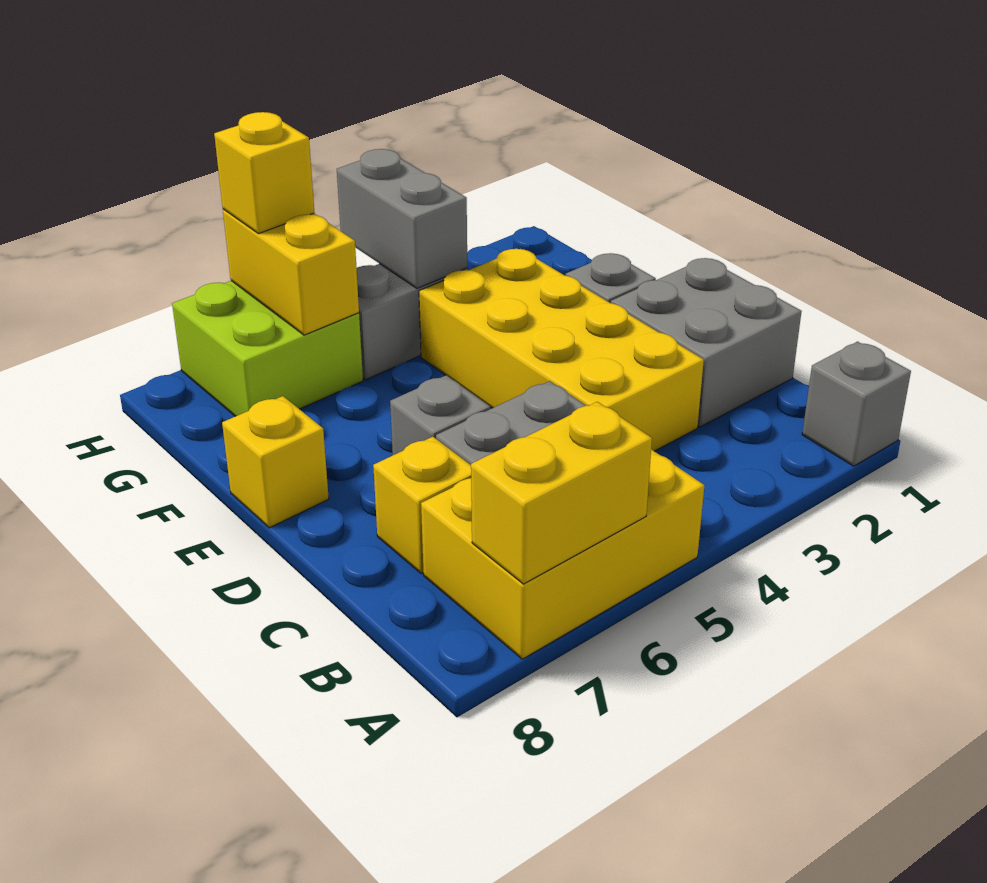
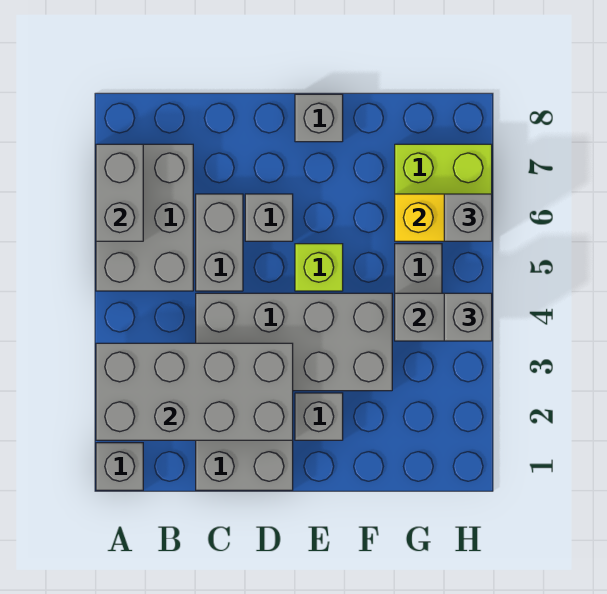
none -> grey brick A2:D3 level 2
yellow brick A5:B7 level 1 -> grey brick A5:B7 level 1
yellow brick A6:A7 level 2 -> grey brick A6:A7 level 2
yellow brick C3:F4 level 1 -> grey brick C3:F4 level 1
yellow brick C7 level 1 -> none
none -> lime brick E5 level 1
yellow brick E8 level 1 -> grey brick E8 level 1
none -> grey brick H4 level 3
yellow brick H6 level 3 -> grey brick H6 level 3

